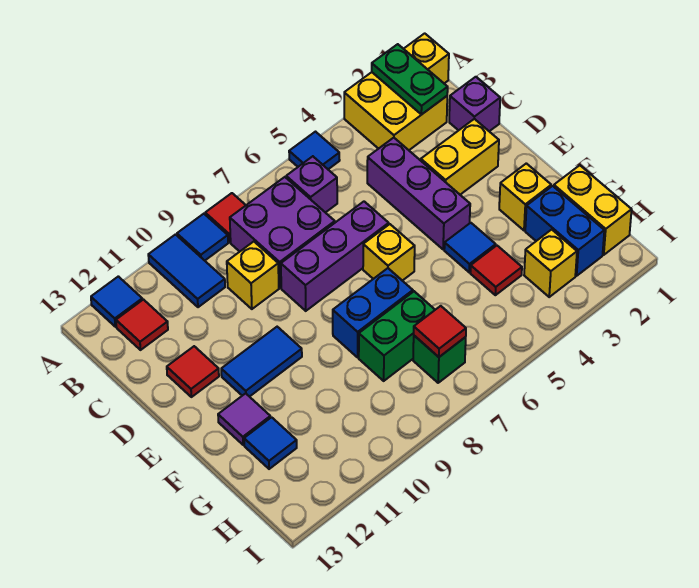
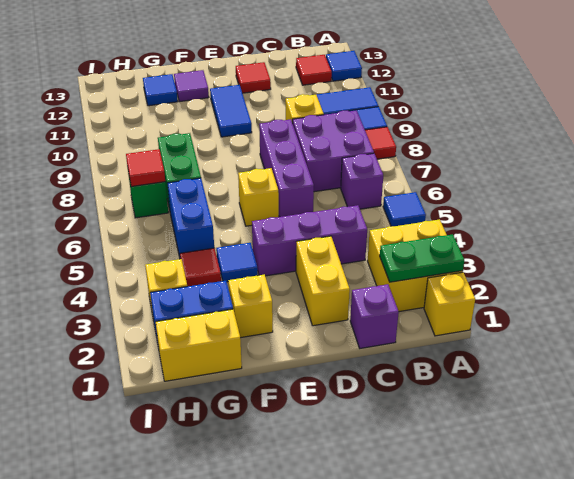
blue brick F7:F8 level 1 -> blue brick G5:G6 level 1

